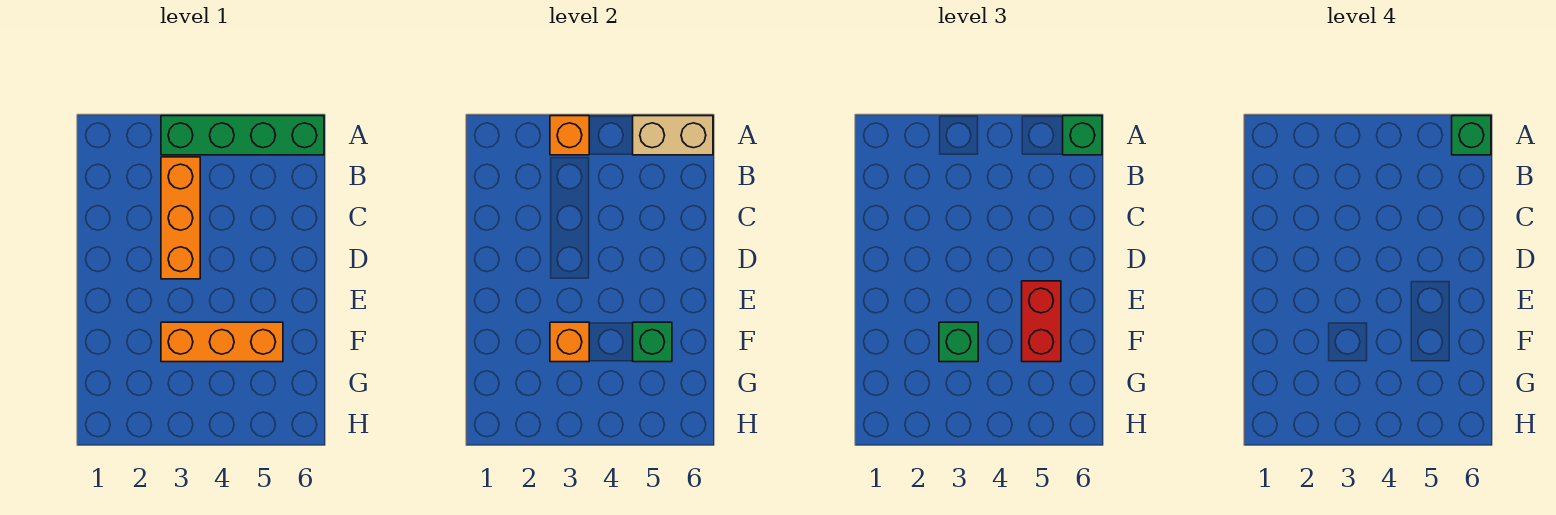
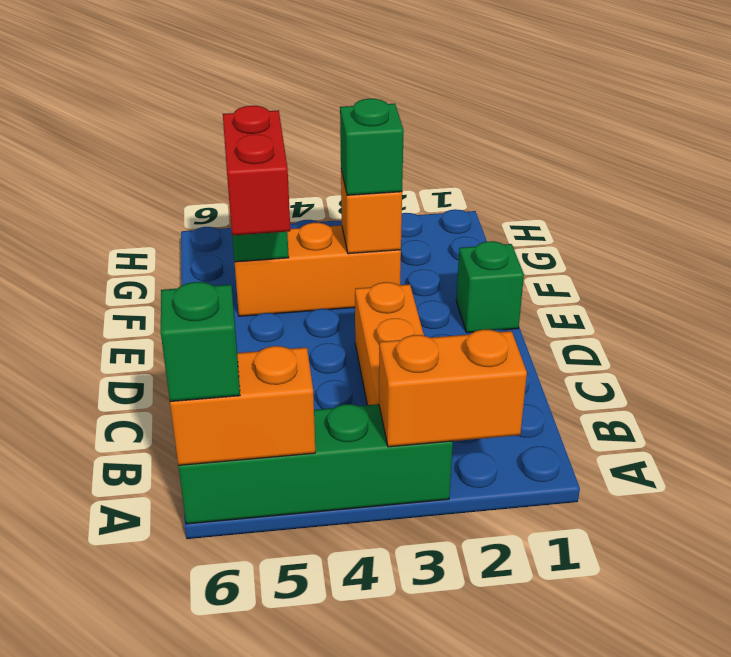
orange brick A3 level 2 -> orange brick A2:A3 level 2
tan brick A5:A6 level 2 -> orange brick A5:A6 level 2
green brick A6 level 4 -> green brick E1 level 1

